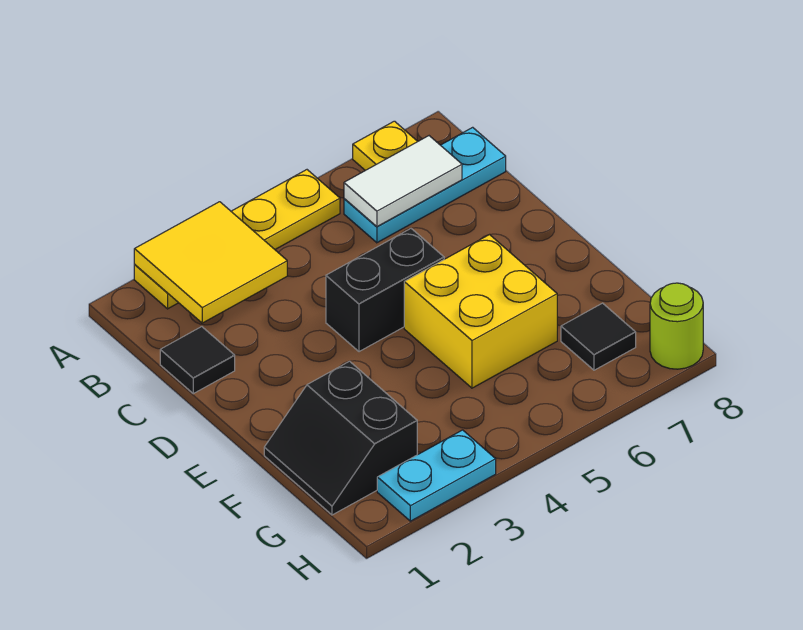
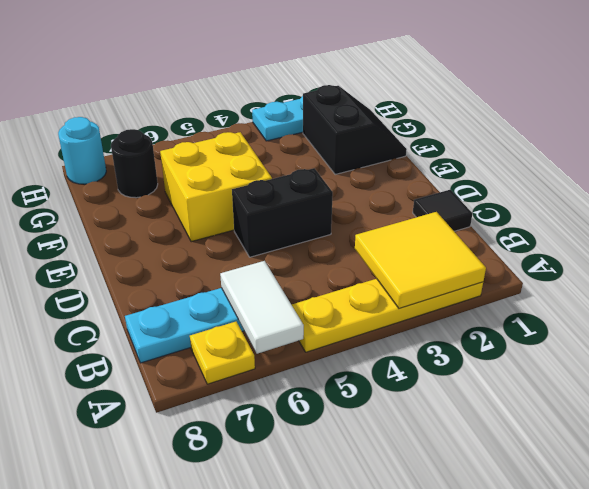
white tile B6:B7 level 2 -> white tile A6:B6 level 2
black tile G7 level 1 -> black round brick G7 level 1
lime round brick H8 level 1 -> cyan round brick H8 level 1

